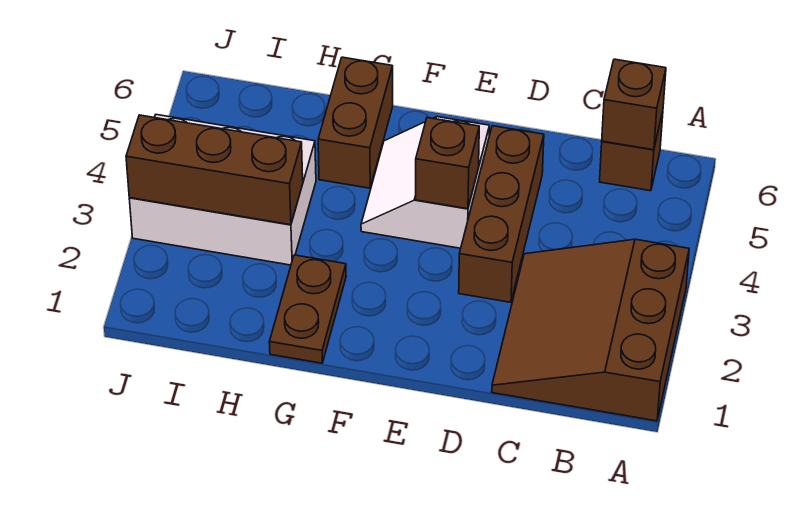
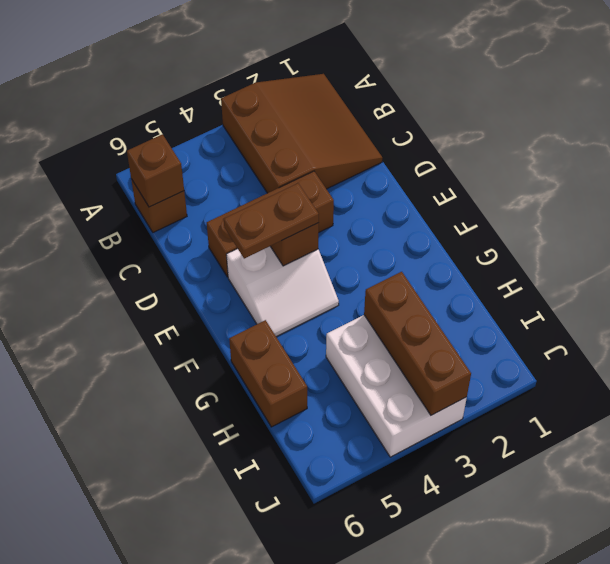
brown slope A1:C3 level 1 top A -> brown slope A1:C3 level 1 top 3
brown plate G1:G2 level 1 -> brown plate E4:E5 level 3
brown brick G5:G6 level 1 -> brown brick G6:H6 level 1

